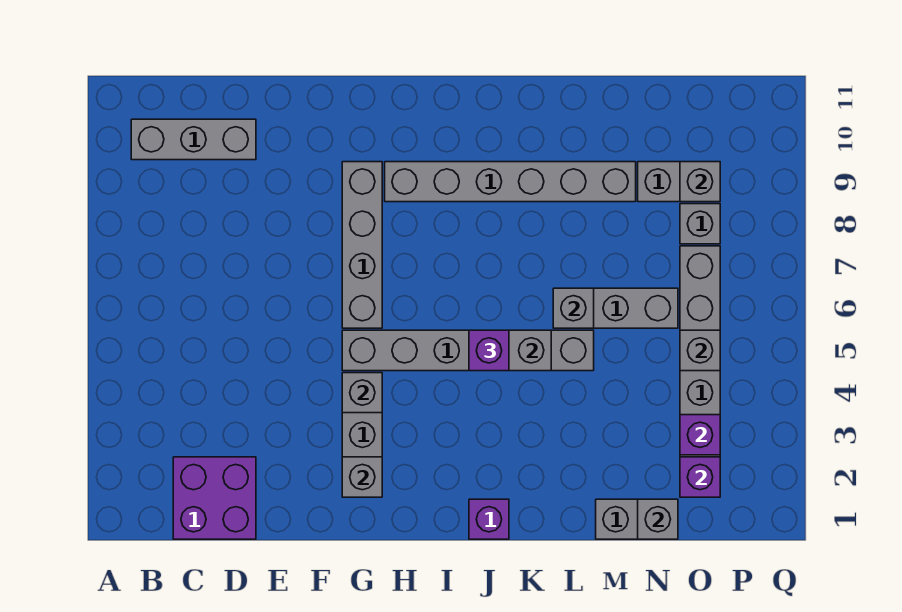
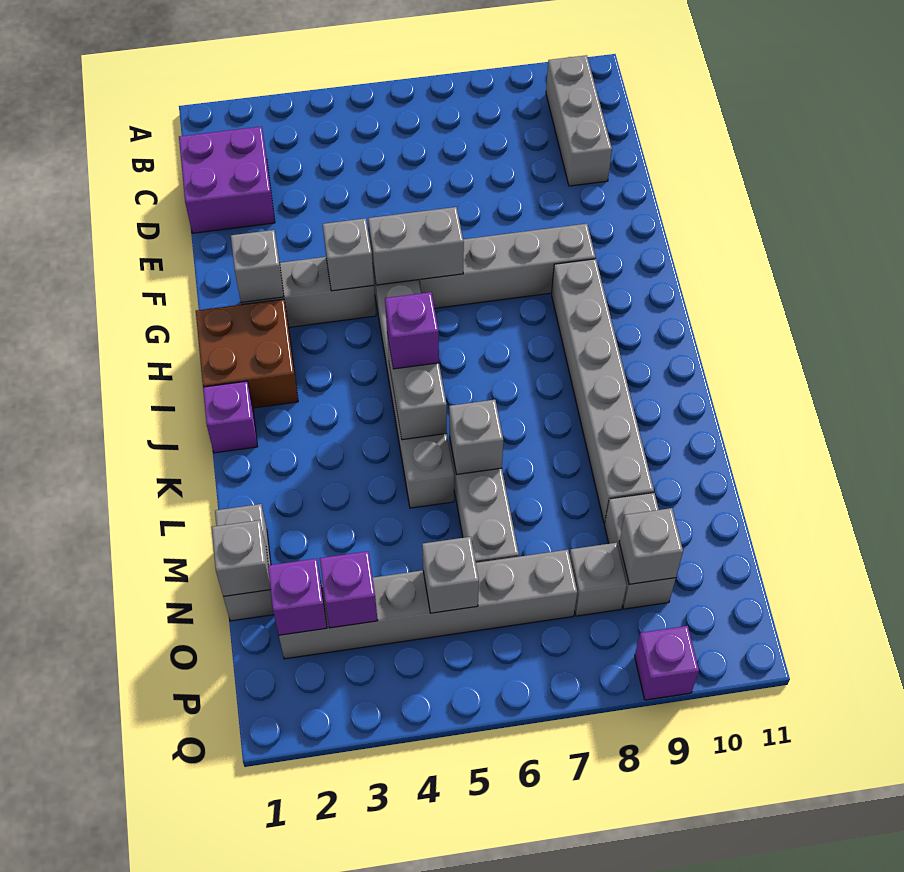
none -> grey brick G5:G6 level 2
none -> brown brick H1:I2 level 1
none -> purple brick Q9 level 1

